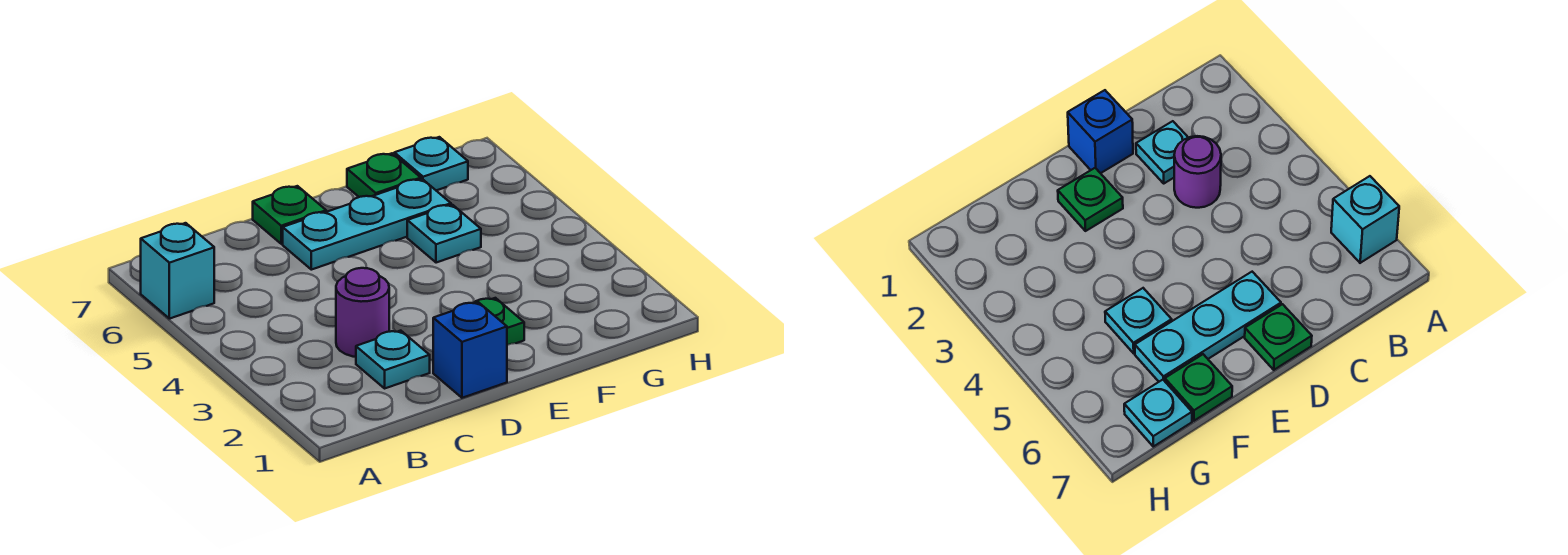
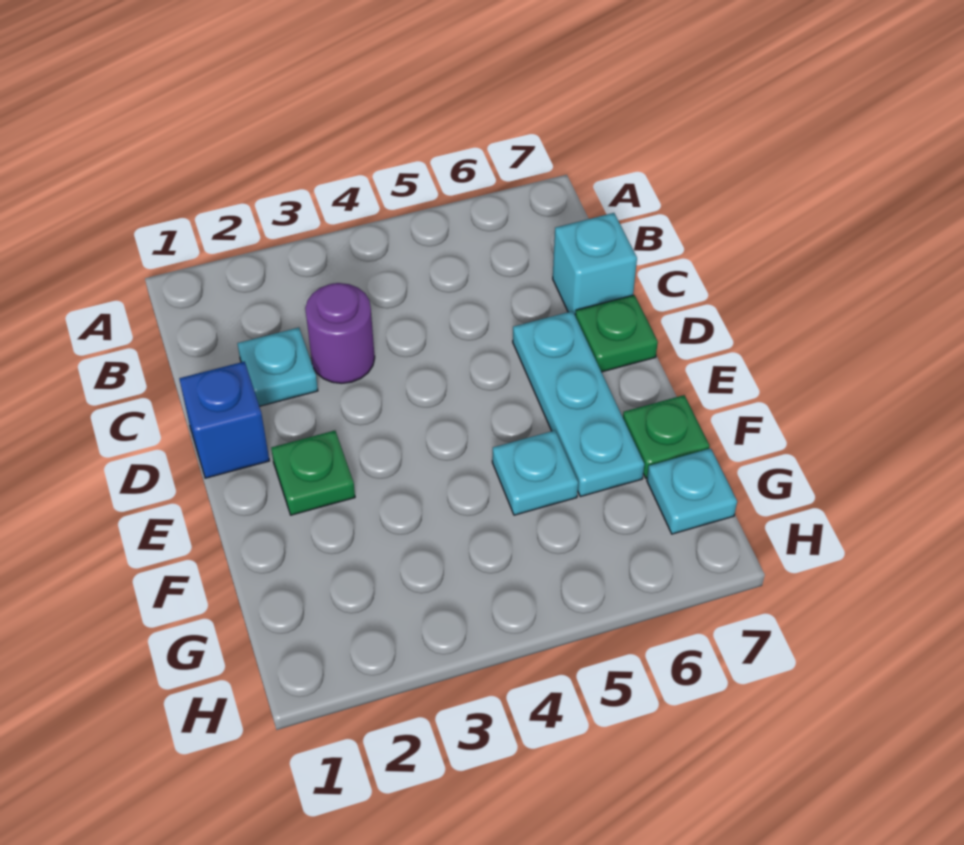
cyan brick A6 level 1 -> cyan brick C7 level 1

